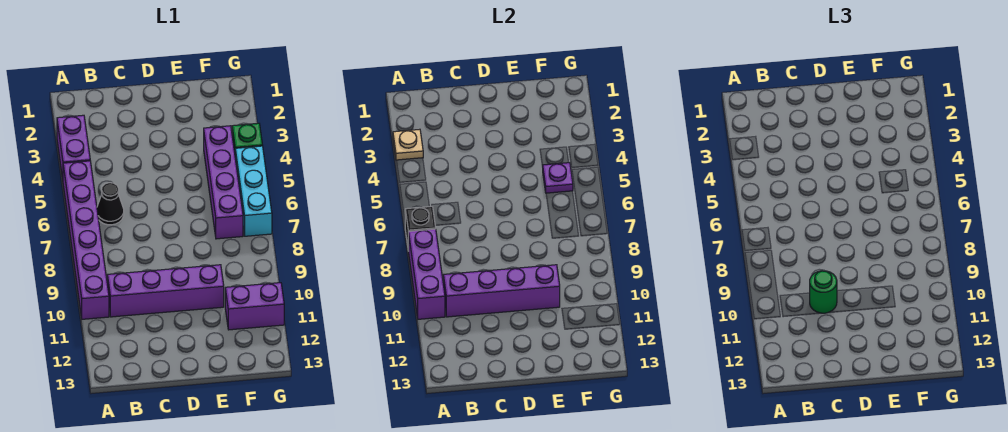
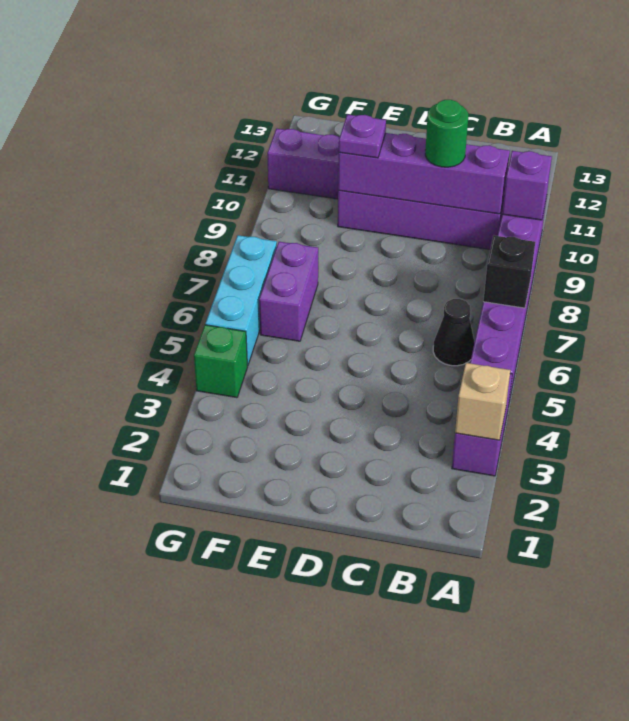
tan plate A3 level 2 -> tan brick A3 level 2
purple brick A8:A10 level 2 -> purple brick A10 level 2
purple brick F4:F7 level 1 -> purple brick F6:F7 level 1
purple plate F5 level 2 -> purple plate E10 level 3

